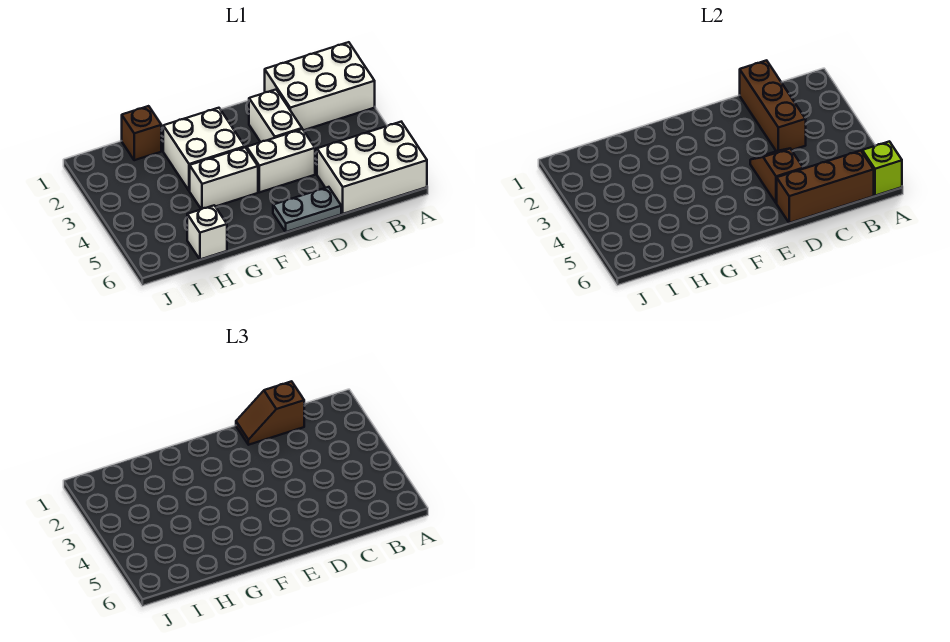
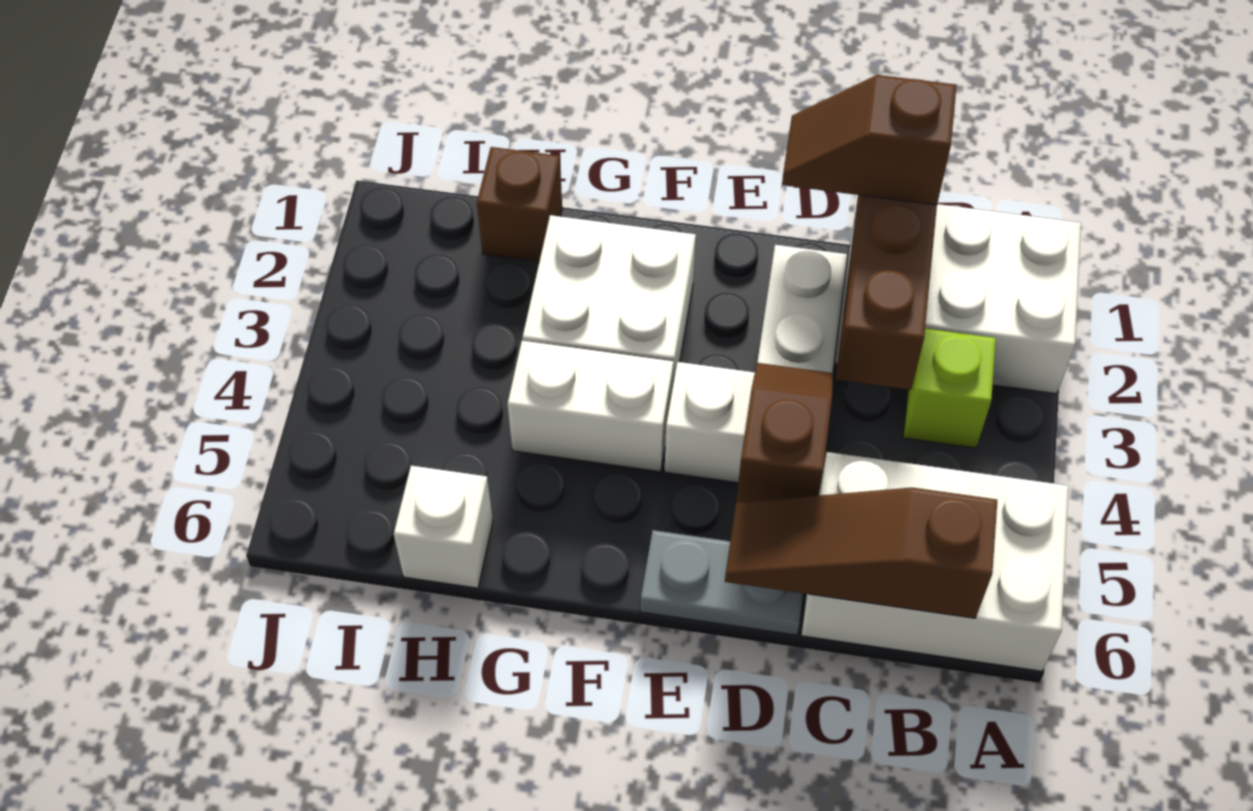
lime brick A6 level 2 -> lime brick B3 level 1
brown brick B6:D6 level 2 -> brown slope B6:D6 level 2 top B

